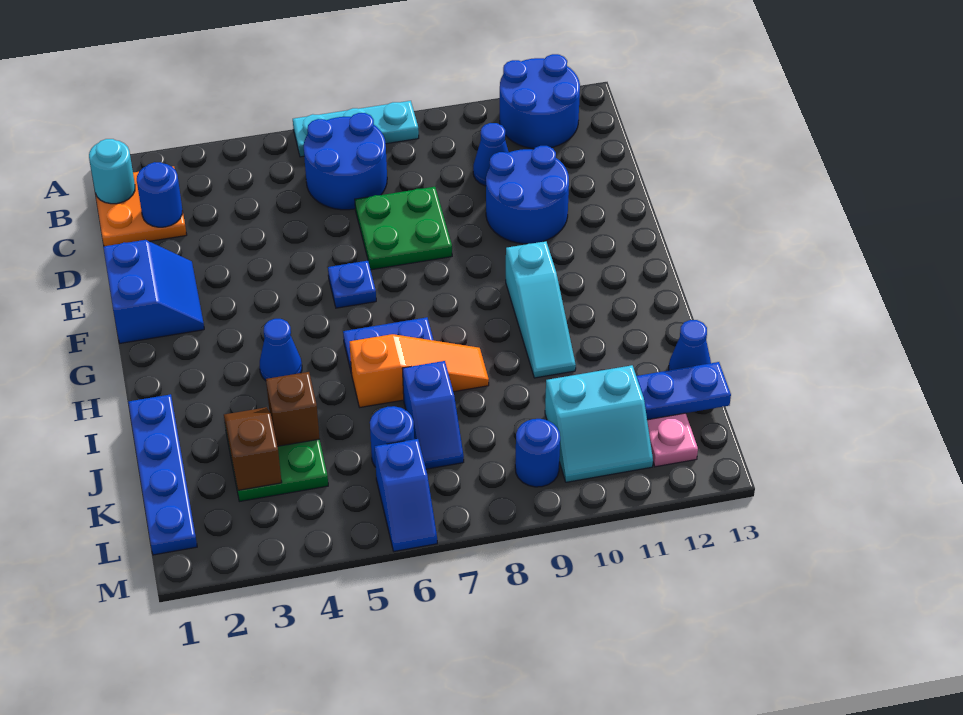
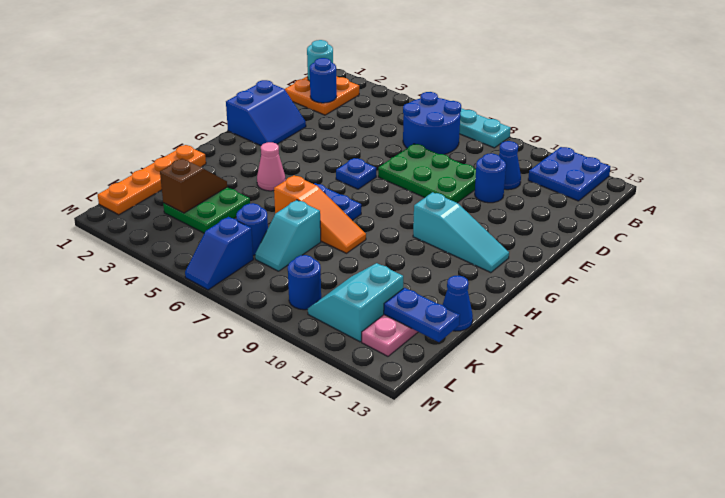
blue round brick A11:B12 level 1 -> blue plate A11:B12 level 1
green plate D7:E8 level 1 -> green plate D7:E9 level 1
blue round brick D10:E11 level 1 -> blue round brick D10 level 1
cyan slope G10:I10 level 1 top G -> cyan slope G10:G12 level 1 top 10
blue cone H4 level 1 -> pink cone H4 level 1
blue plate I1:L1 level 1 -> orange plate I1:L1 level 1
brown brick J4 level 2 -> none
blue slope J7:K7 level 1 top J -> cyan slope J7:K7 level 1 top J
cyan slope K10:L11 level 1 top K -> cyan slope K10:L11 level 1 top 11

